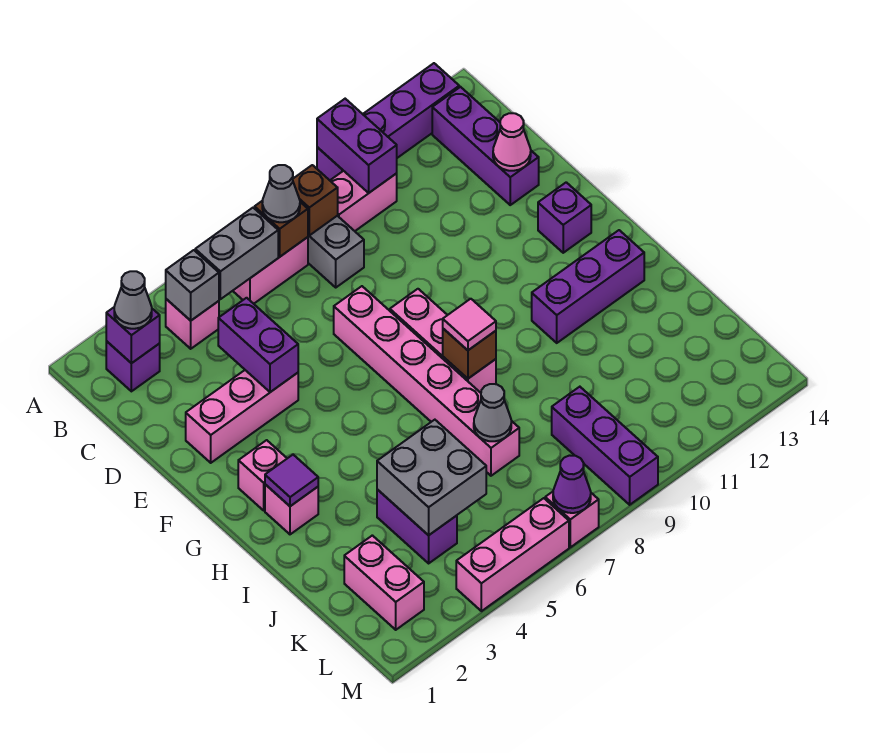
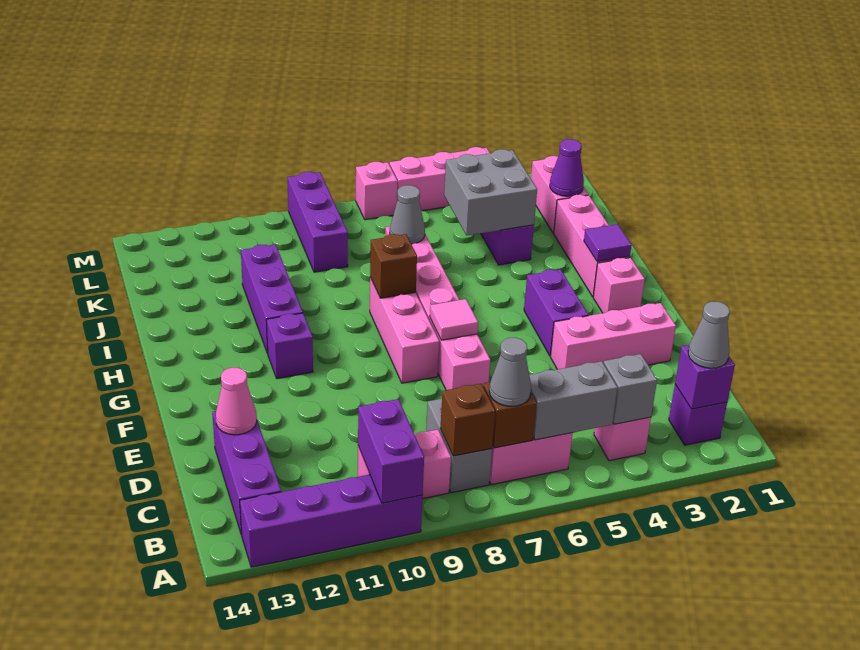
purple brick D4:E4 level 2 -> purple brick F4:G4 level 1
purple brick F13 level 1 -> purple brick G11 level 1
pink brick H2 level 1 -> pink brick H2:J2 level 1
pink tile H8 level 3 -> pink tile F7 level 2
purple brick H11:H13 level 1 -> purple brick H11:J11 level 1
purple cone M7 level 2 -> purple cone K2 level 2

